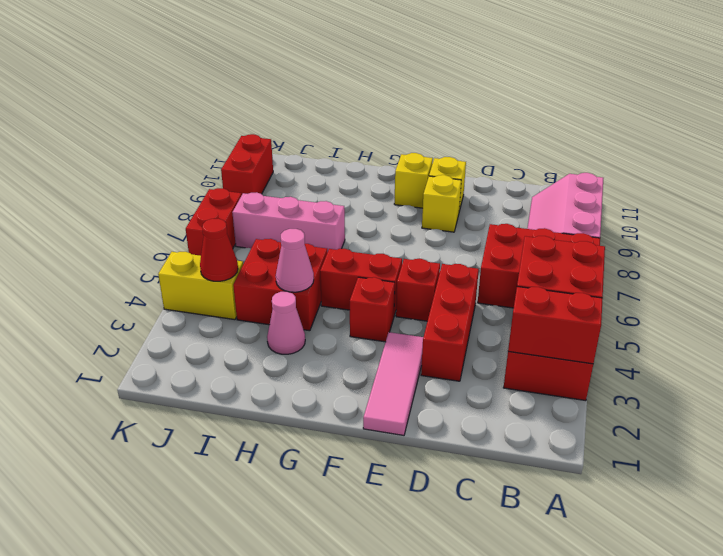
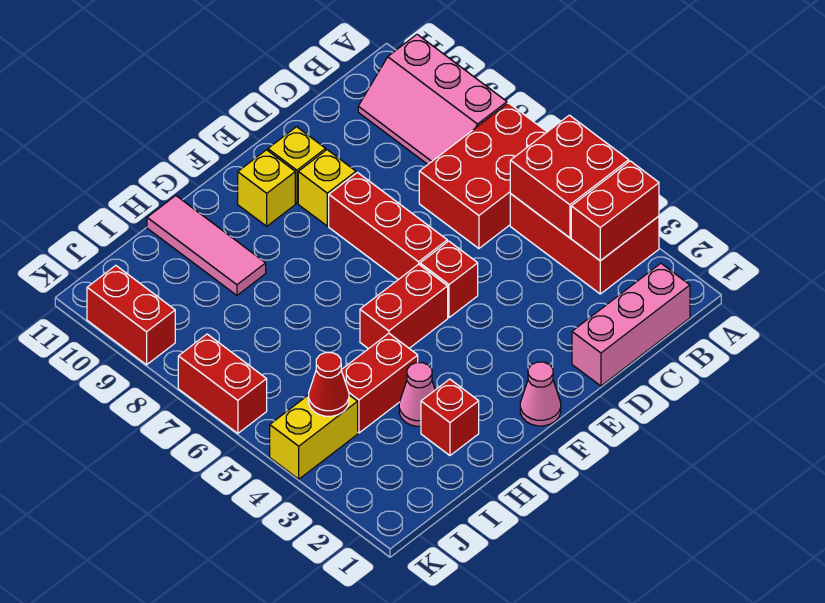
red brick D3:D5 level 1 -> red brick E6:E8 level 1
pink tile E1:E3 level 1 -> pink tile H9:H11 level 1
red brick F4 level 1 -> red brick H2 level 1
red brick H4:I5 level 1 -> red brick H4:I4 level 1
pink cone H4 level 2 -> pink cone F1 level 1
pink brick H7:J7 level 1 -> pink brick B1:D1 level 1

